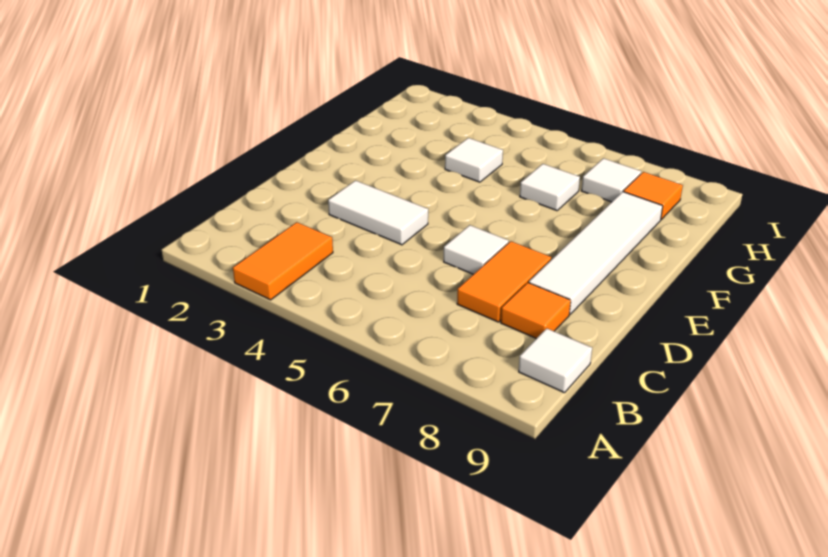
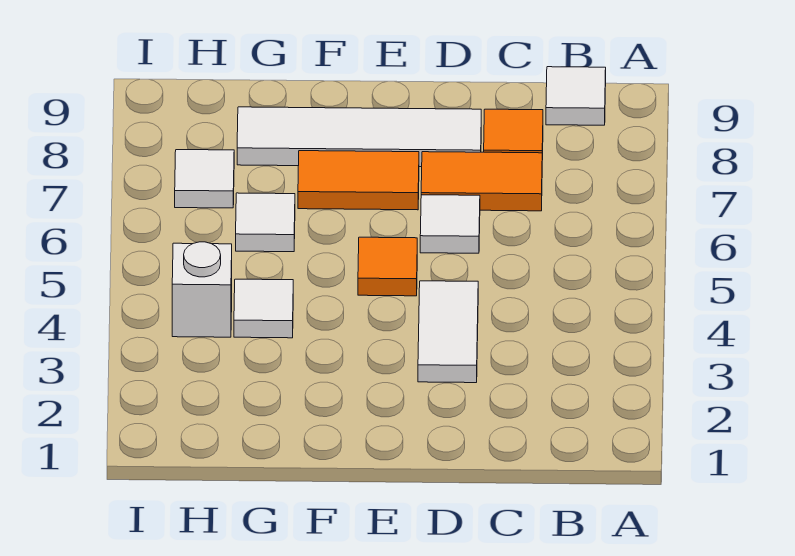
orange tile A3:B3 level 1 -> orange tile E7:F7 level 1
none -> white brick H4 level 1
orange tile H8 level 1 -> orange tile E5 level 1

